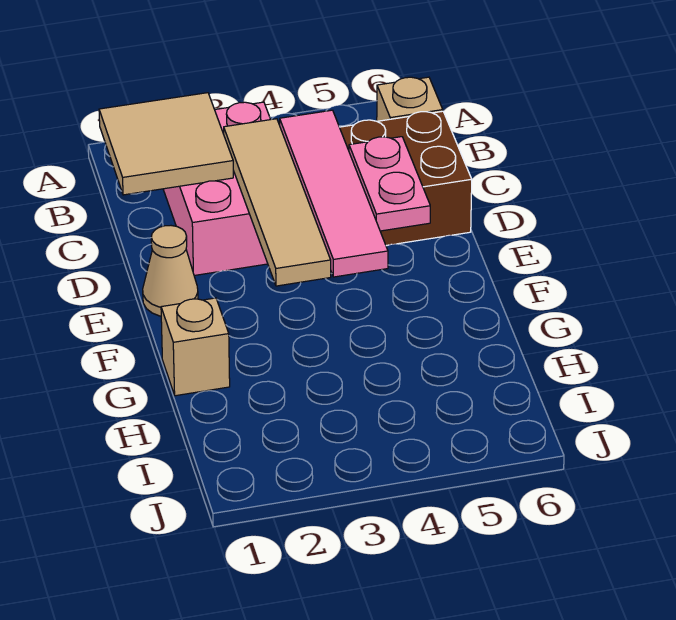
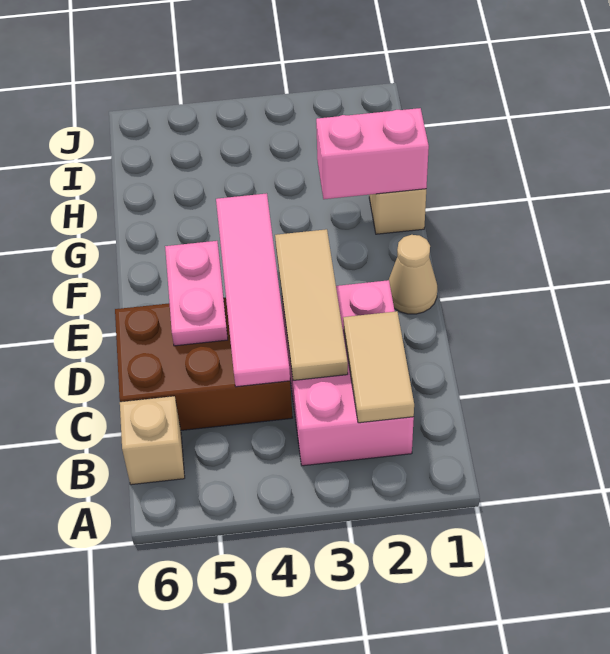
tan tile B1:C2 level 2 -> tan tile B2:C2 level 2
tan tile C3:F3 level 2 -> tan tile C3:E3 level 2
none -> pink brick G1:G2 level 2

